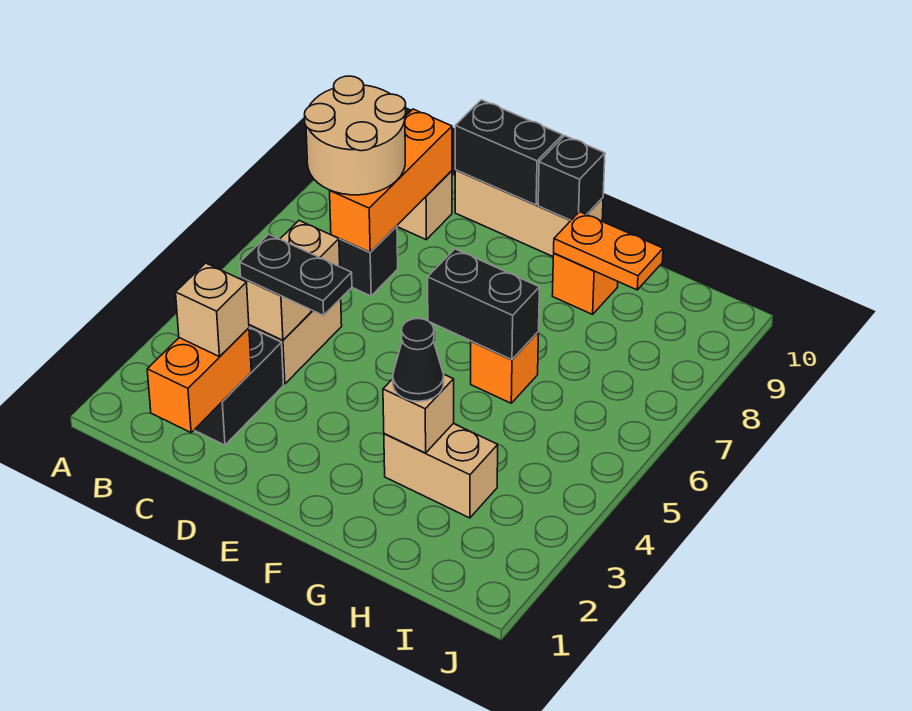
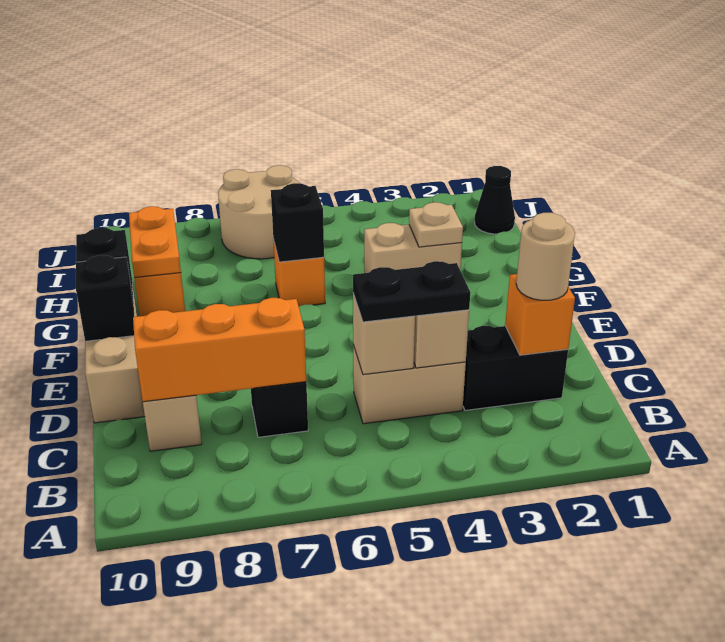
tan round brick B7:C8 level 3 -> tan round brick I6:J7 level 1
orange brick C1:C2 level 2 -> orange brick C2 level 2
tan brick C2 level 3 -> tan round brick C2 level 3
black plate C4:D4 level 3 -> black plate C4:C5 level 3
black brick D10:E10 level 2 -> black brick E10 level 2
black brick F6:G6 level 2 -> black brick G6 level 2
tan brick G3:H3 level 1 -> tan brick G3:G4 level 1
tan brick G3 level 2 -> tan plate G3 level 2
black cone G3 level 3 -> black cone I1 level 1

